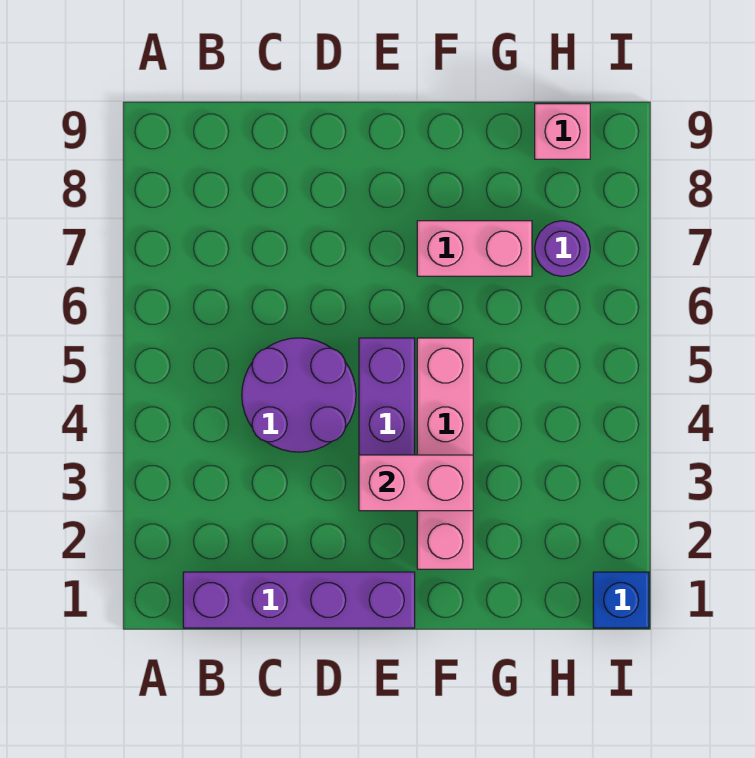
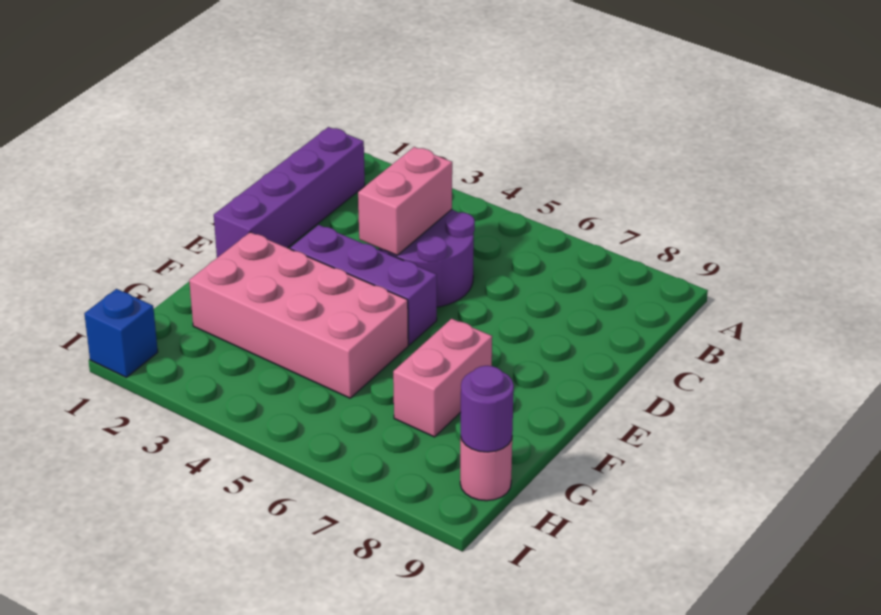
pink brick E3:F3 level 2 -> pink brick C4:D4 level 2
pink brick F2:F5 level 1 -> pink brick F2:G5 level 1
purple round brick H7 level 1 -> purple round brick H9 level 2
pink brick H9 level 1 -> pink round brick H9 level 1

